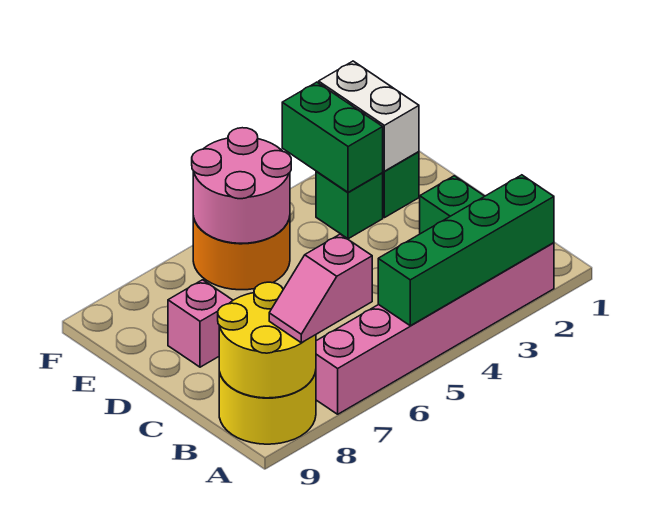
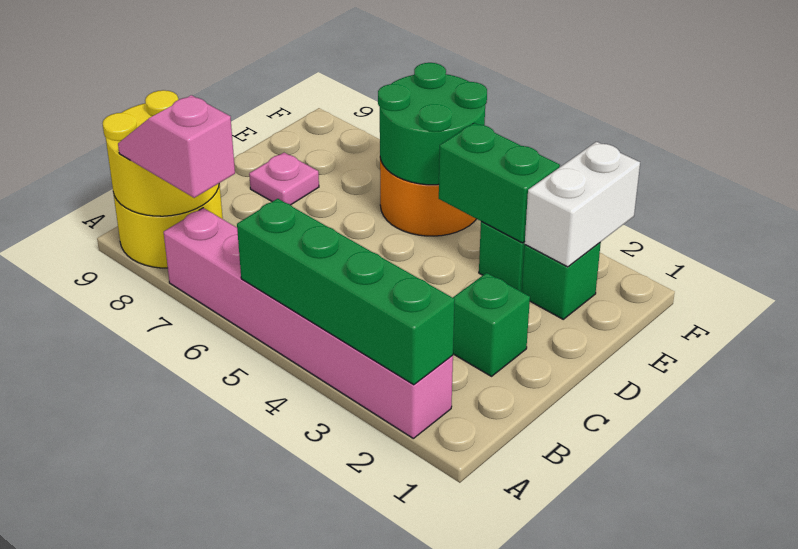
pink brick D8 level 1 -> pink plate D8 level 1
green brick E3:F3 level 2 -> green brick E3:E4 level 2
pink round brick E5:F6 level 2 -> green round brick E5:F6 level 2

